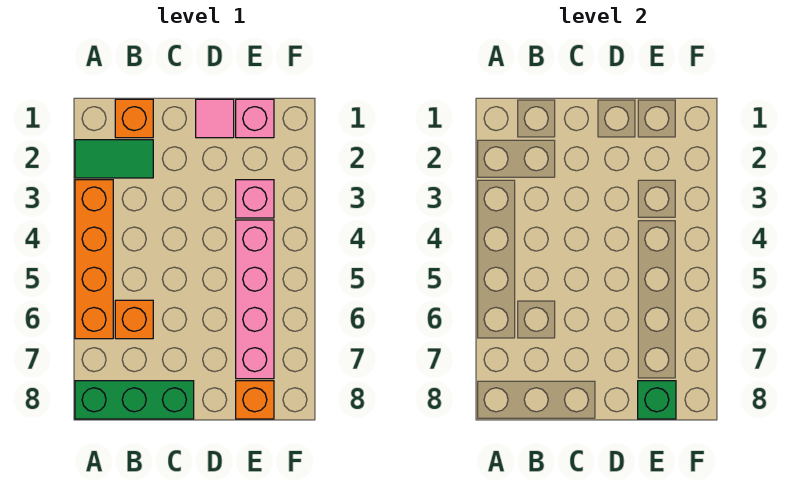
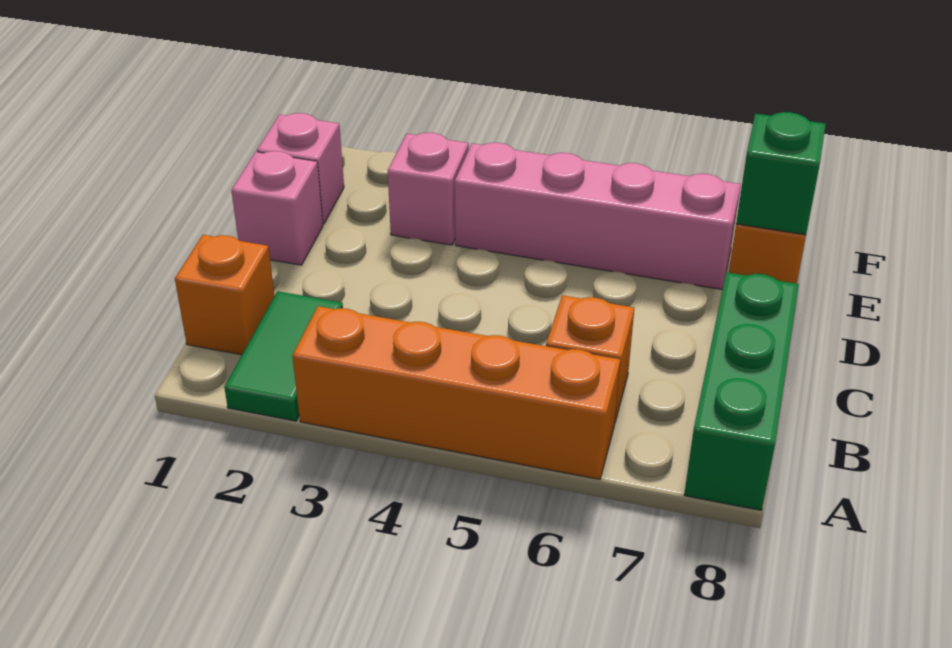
pink tile D1 level 1 -> pink brick D1 level 1

